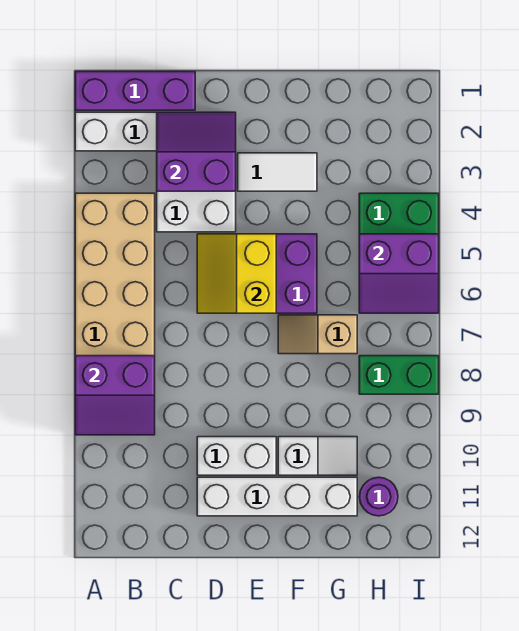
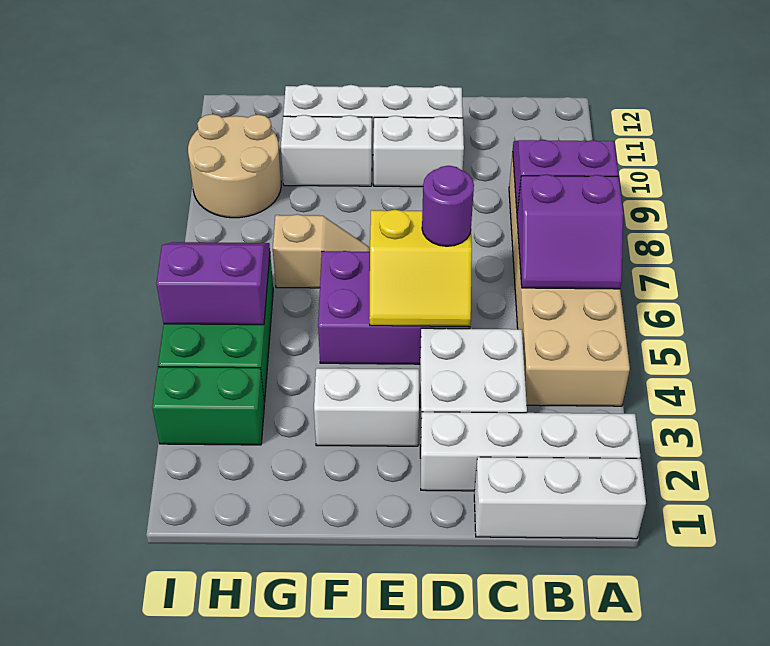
purple brick A1:C1 level 1 -> white brick A1:C1 level 1
purple slope C2:D3 level 2 top 3 -> purple slope A6:B7 level 2 top 7
yellow slope D5:E6 level 2 top E -> yellow slope D5:E6 level 2 top 6
white tile E3:F3 level 1 -> white brick E3:F3 level 1
white slope F10:G10 level 1 top F -> white brick F10:G10 level 1
green brick H8:I8 level 1 -> green brick H3:I3 level 1
none -> tan round brick H9:I10 level 1
purple round brick H11 level 1 -> purple round brick D6 level 3

